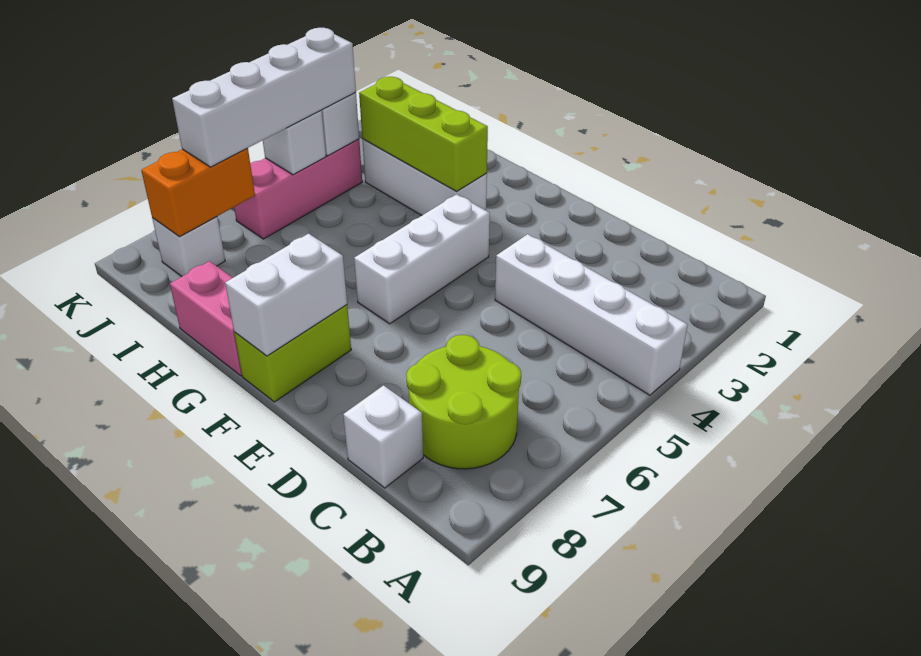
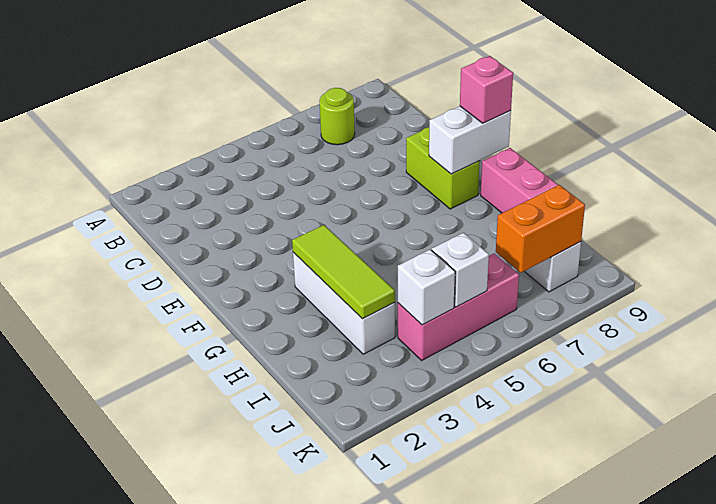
white brick A4:D4 level 1 -> none
lime round brick B7:C8 level 1 -> lime round brick B7 level 1
white brick C9 level 1 -> none
white brick F4:F6 level 1 -> none
lime brick F8:F9 level 1 -> lime brick E8:F8 level 1
none -> pink brick F9 level 3
lime brick G3:I3 level 2 -> lime tile G3:I3 level 2
white brick J4:J7 level 3 -> none

